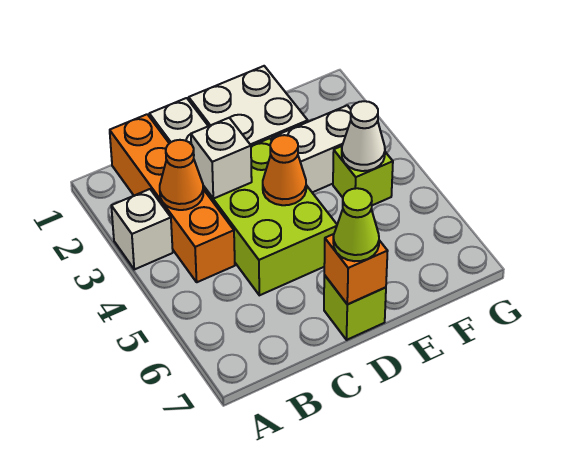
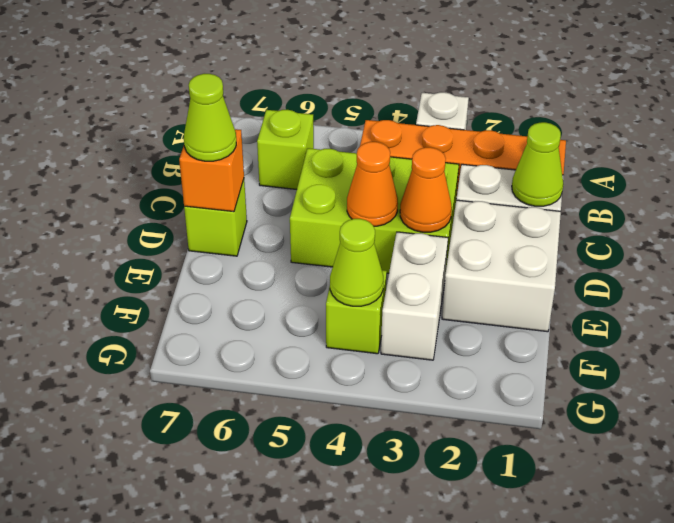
orange cone B3 level 2 -> orange cone D3 level 2
none -> lime brick B6 level 1
none -> lime cone C1 level 2
white brick C3 level 2 -> none
white cone F4 level 2 -> lime cone F4 level 2

